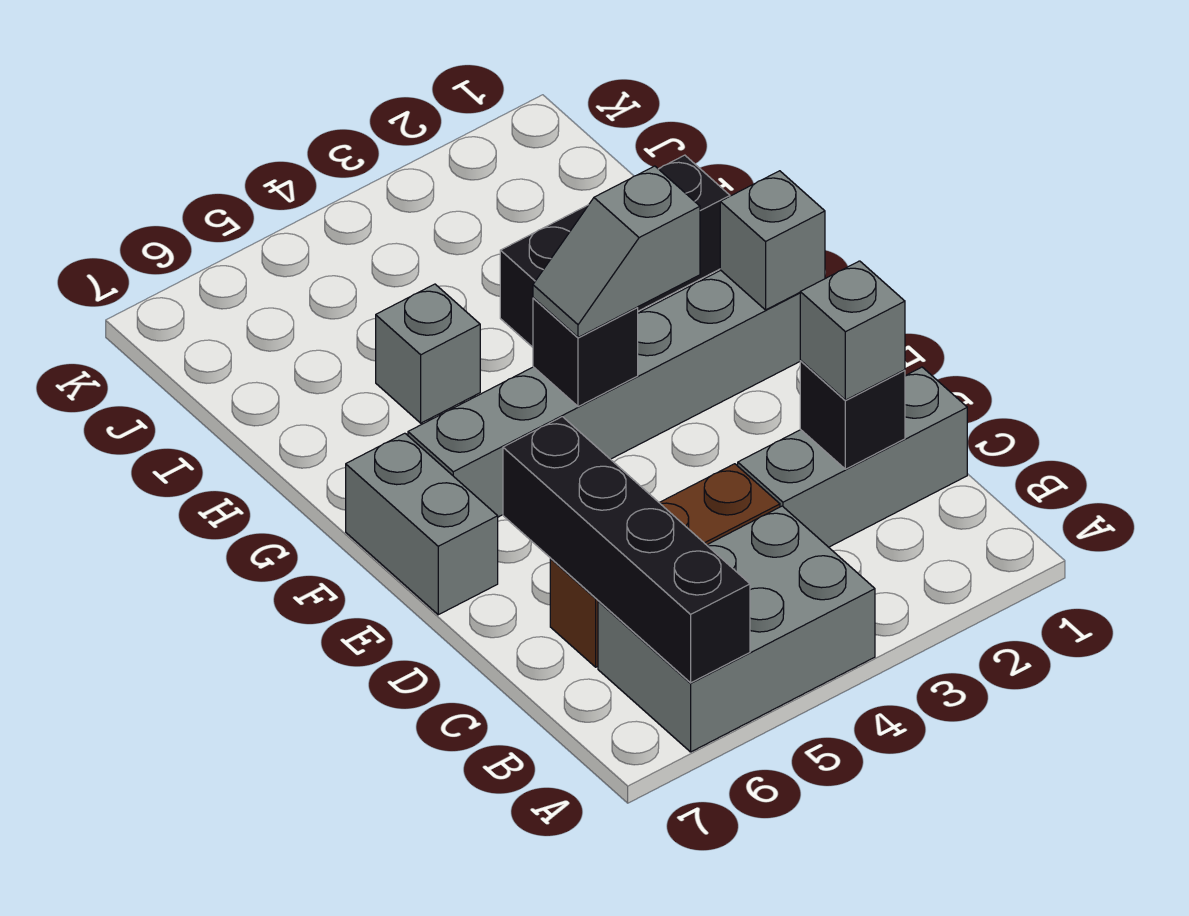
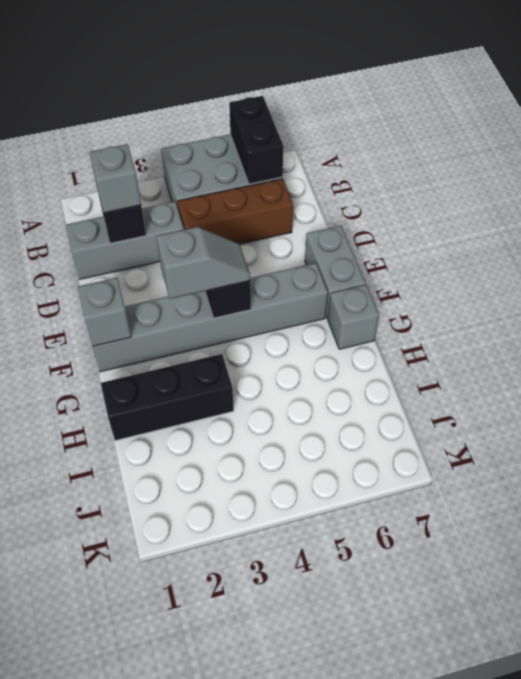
black brick A6:D6 level 2 -> black brick A6:B6 level 2
grey brick H5 level 1 -> grey brick G7 level 1

